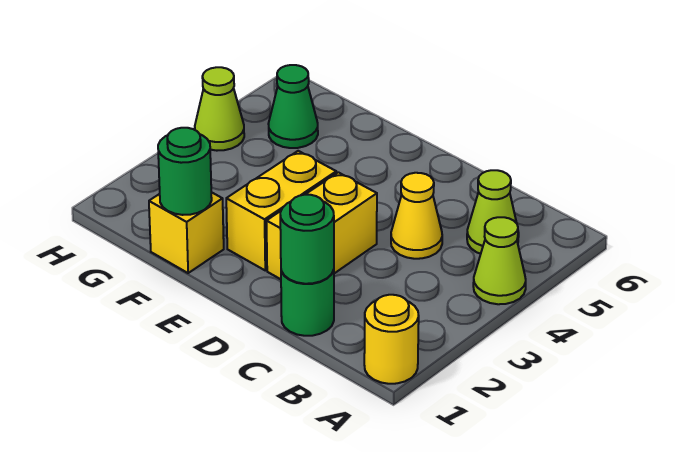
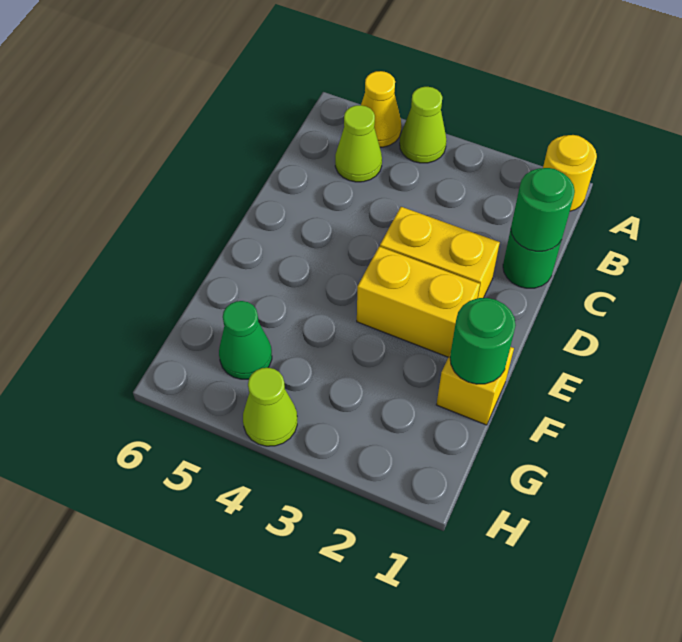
yellow cone C4 level 1 -> yellow cone A5 level 1

